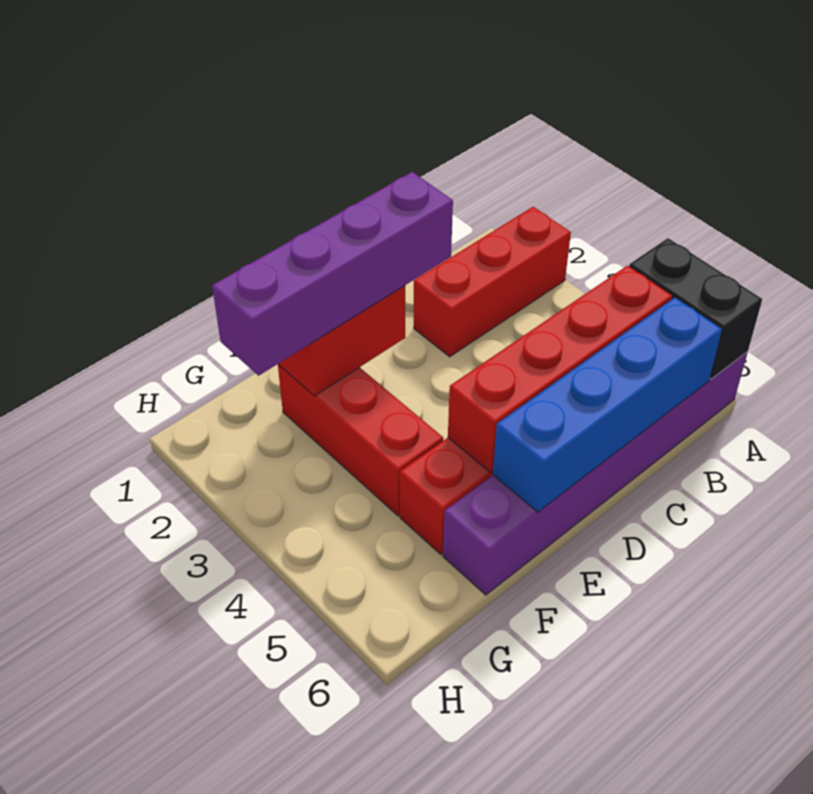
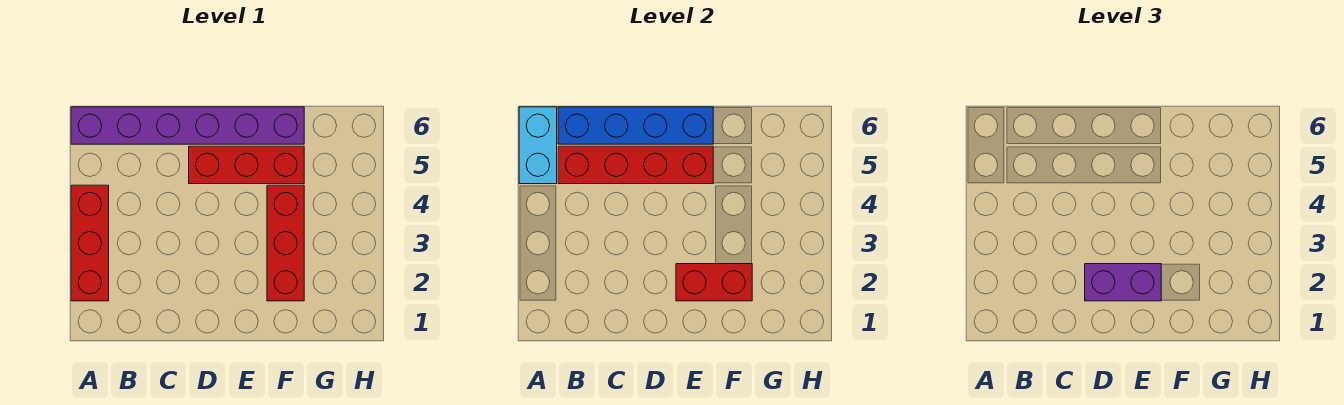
red brick A2:C2 level 1 -> red brick A2:A4 level 1
black brick A5:A6 level 2 -> cyan brick A5:A6 level 2
purple brick D2:G2 level 3 -> purple brick D2:E2 level 3

